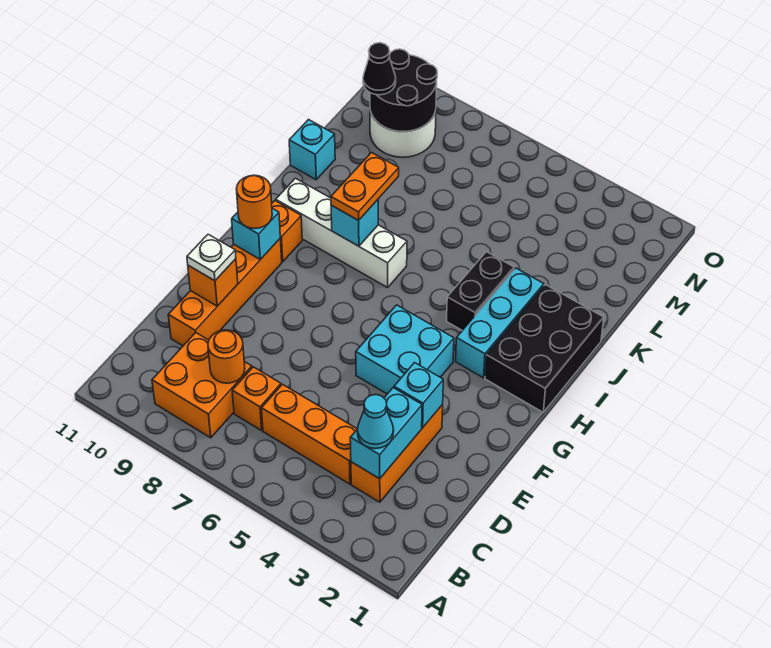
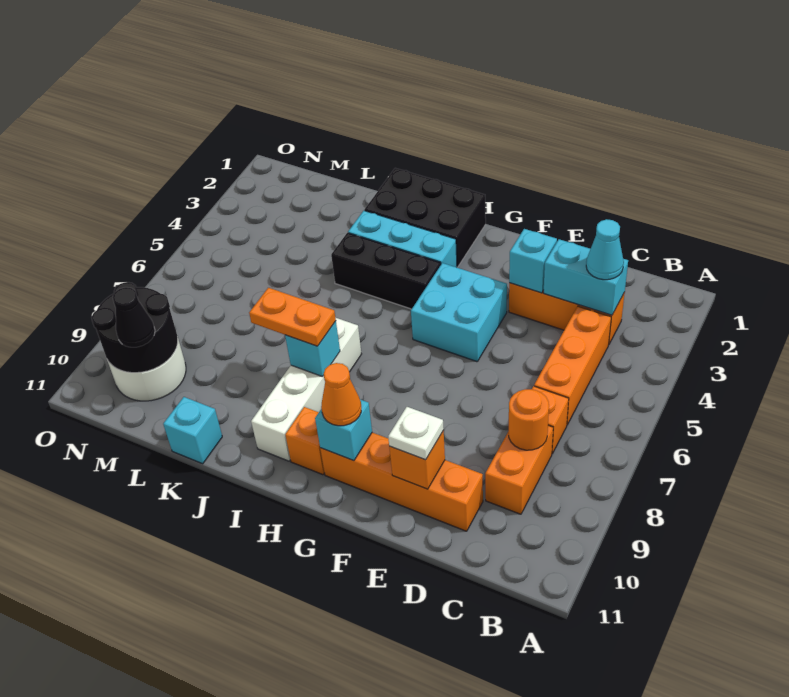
orange brick B8:C9 level 1 -> orange brick C8:C9 level 1
orange round brick G10 level 3 -> orange cone G10 level 3
black brick I4:J4 level 1 -> black brick H4:J4 level 1

